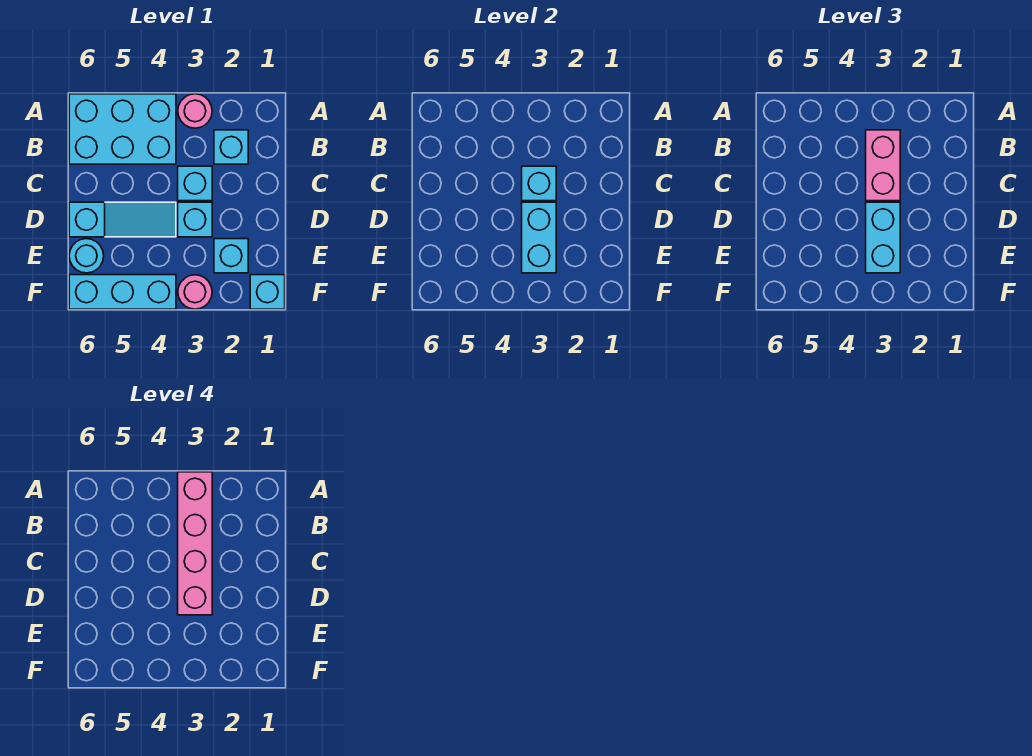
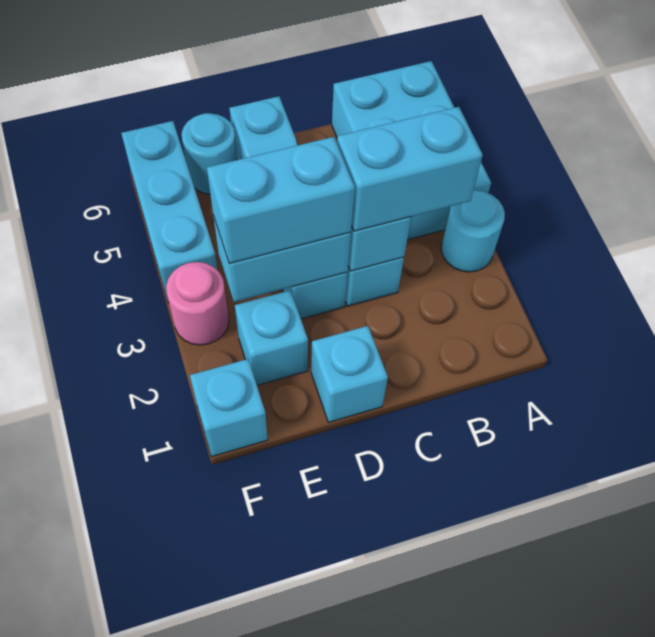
pink round brick A3 level 1 -> cyan round brick A3 level 1
pink brick A3:D3 level 4 -> none
cyan brick B2 level 1 -> cyan brick D1 level 1
pink brick B3:C3 level 3 -> cyan brick B3:C3 level 3

